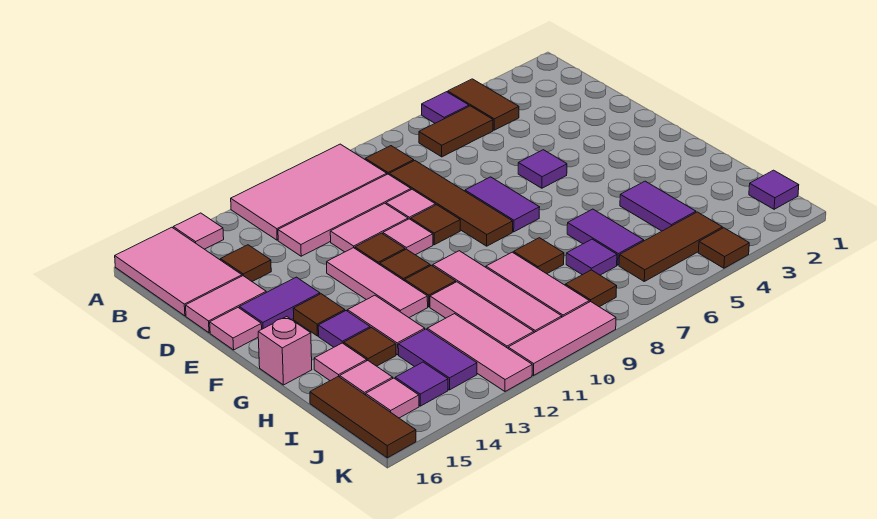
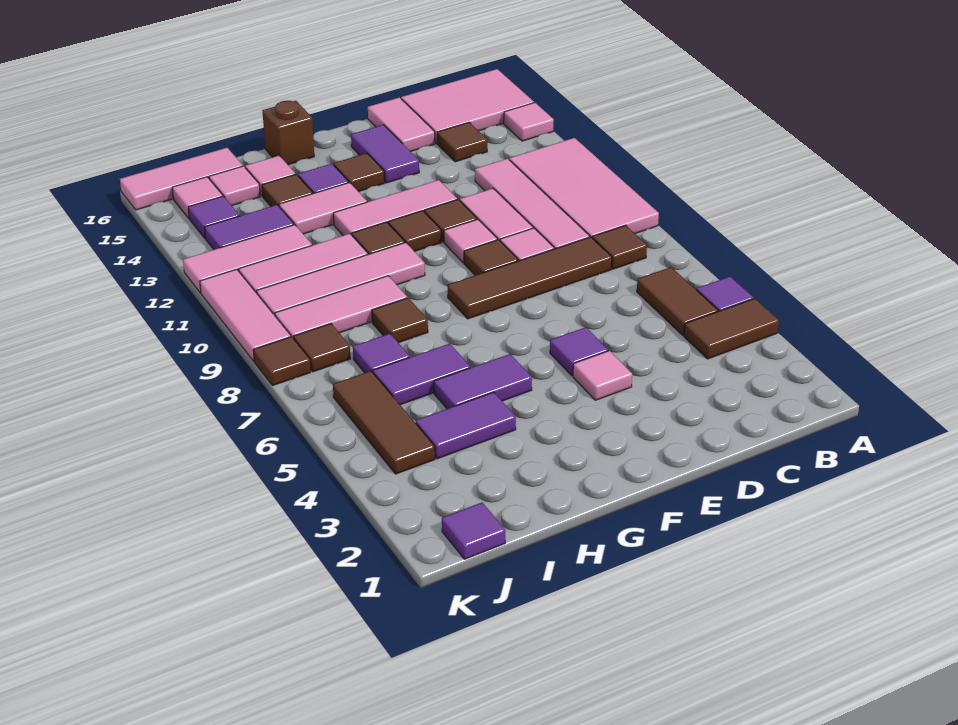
purple tile E7:F7 level 1 -> purple tile G5:H5 level 1
pink tile E16 level 1 -> pink tile E4 level 1
pink brick G16 level 1 -> brown brick G16 level 1
brown tile I16:K16 level 1 -> pink tile I16:K16 level 1
brown tile K4 level 1 -> brown tile K8 level 1

